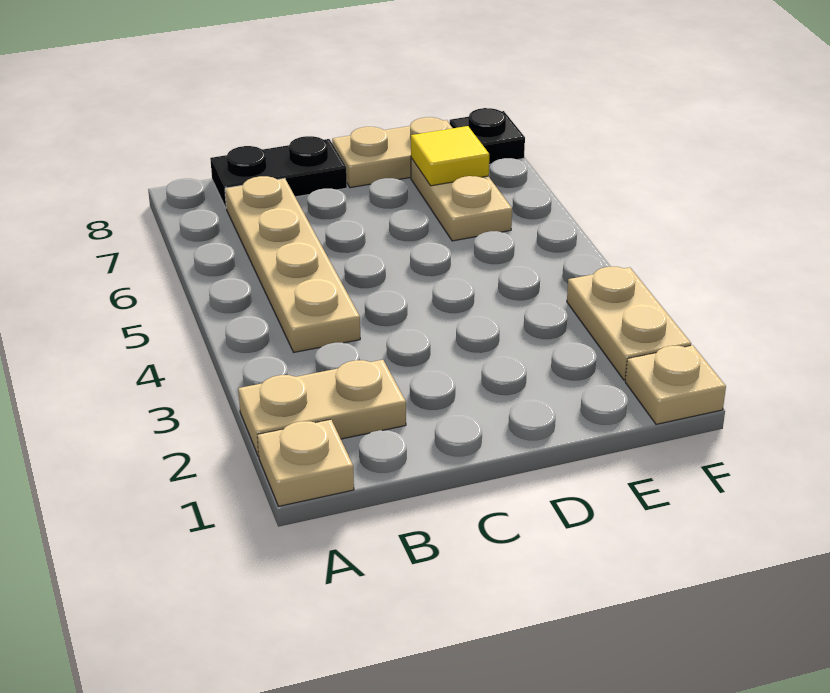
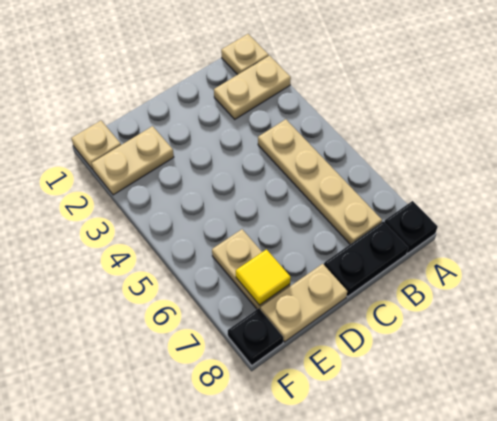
none -> black plate A8 level 1
tan plate F2:F3 level 1 -> tan plate E2:F2 level 1

